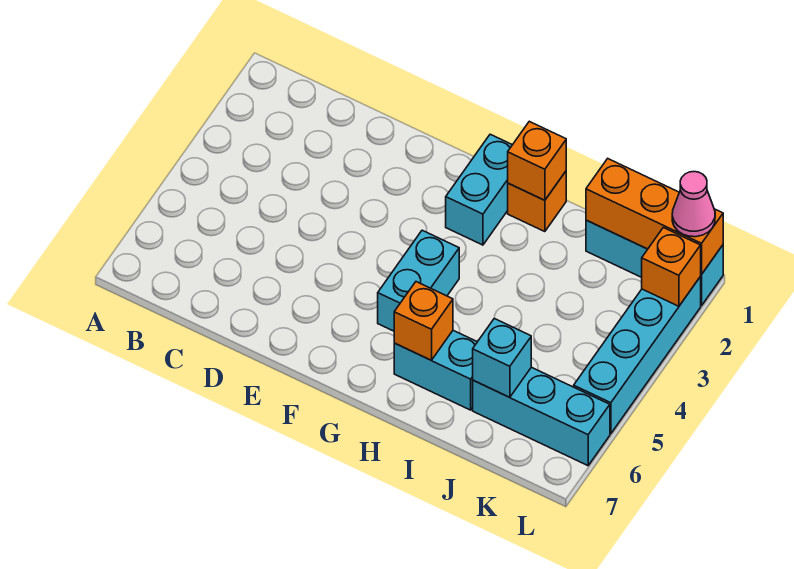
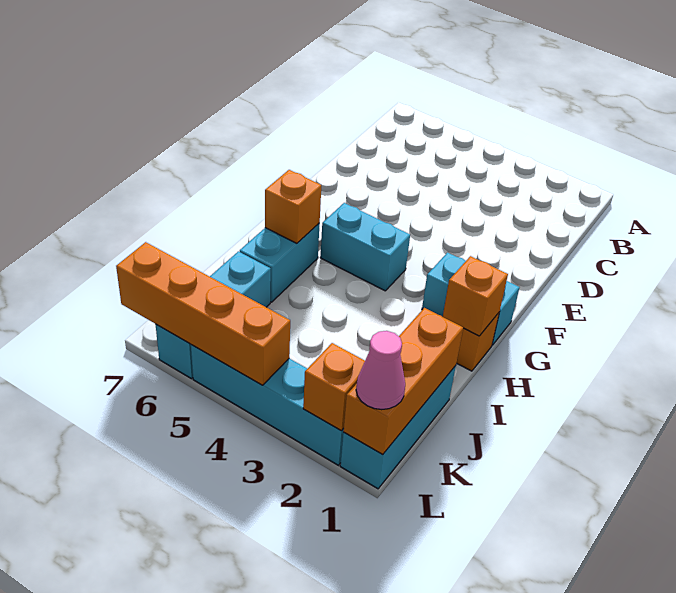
cyan brick J6 level 2 -> none
none -> orange brick L4:L7 level 2

